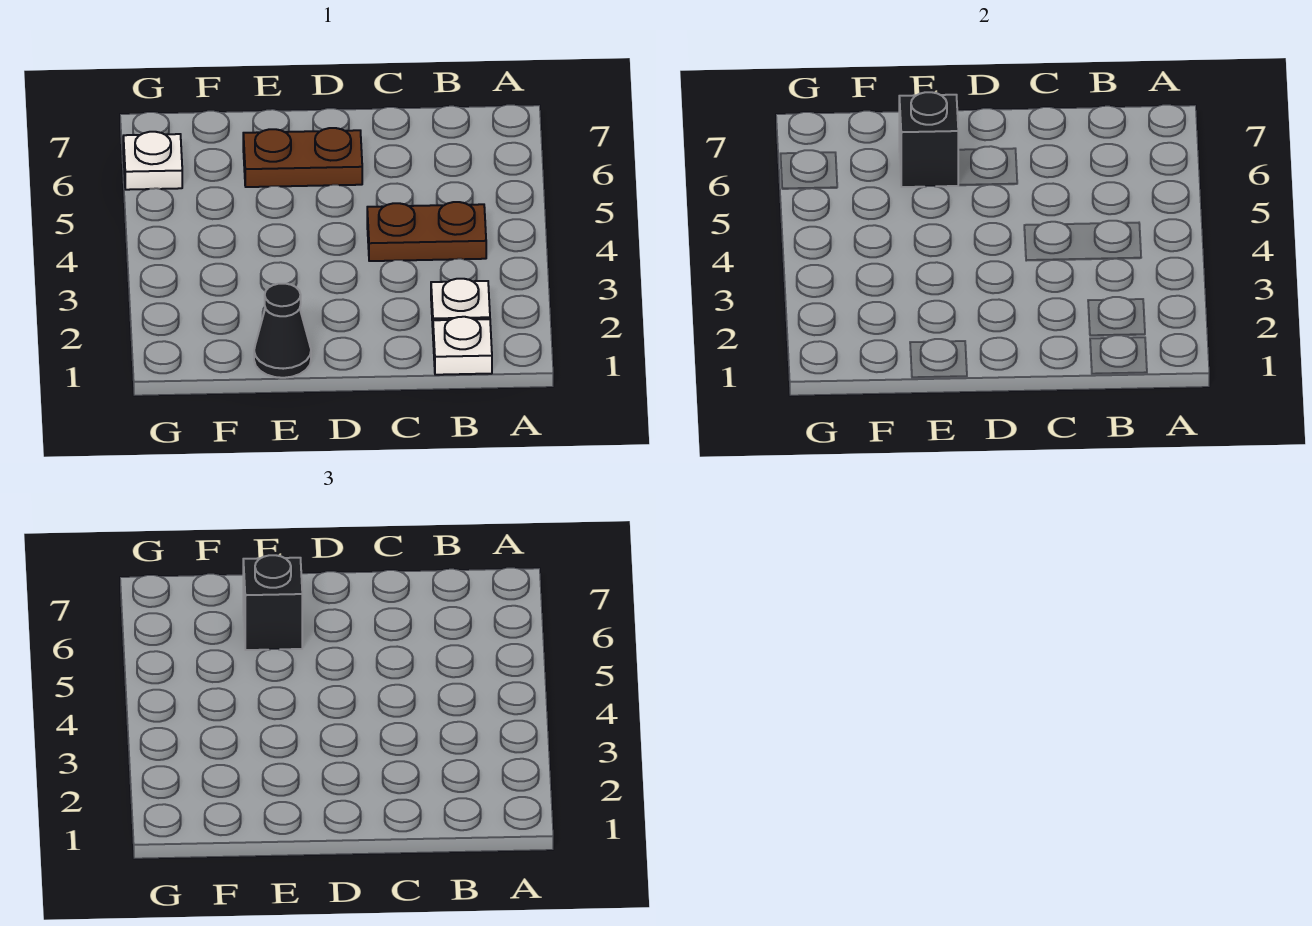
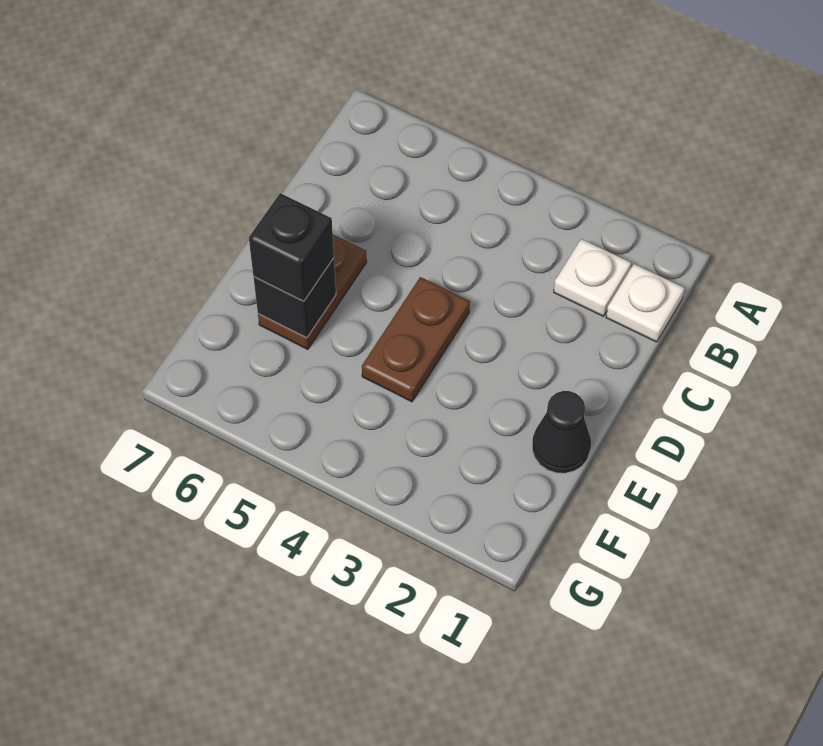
brown plate B4:C4 level 1 -> brown plate D4:E4 level 1
white plate G6 level 1 -> none

